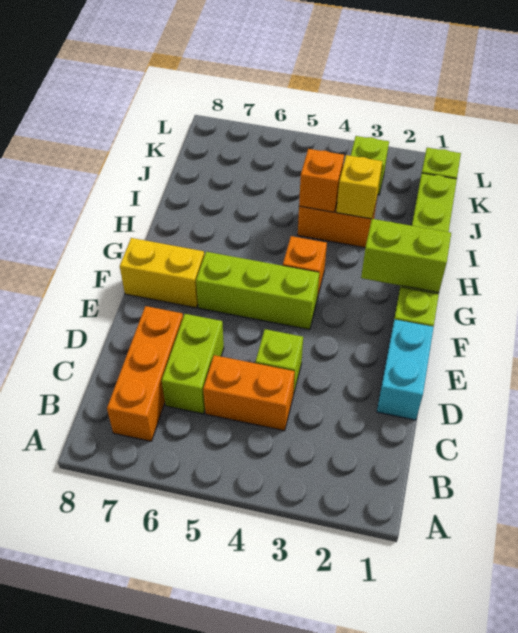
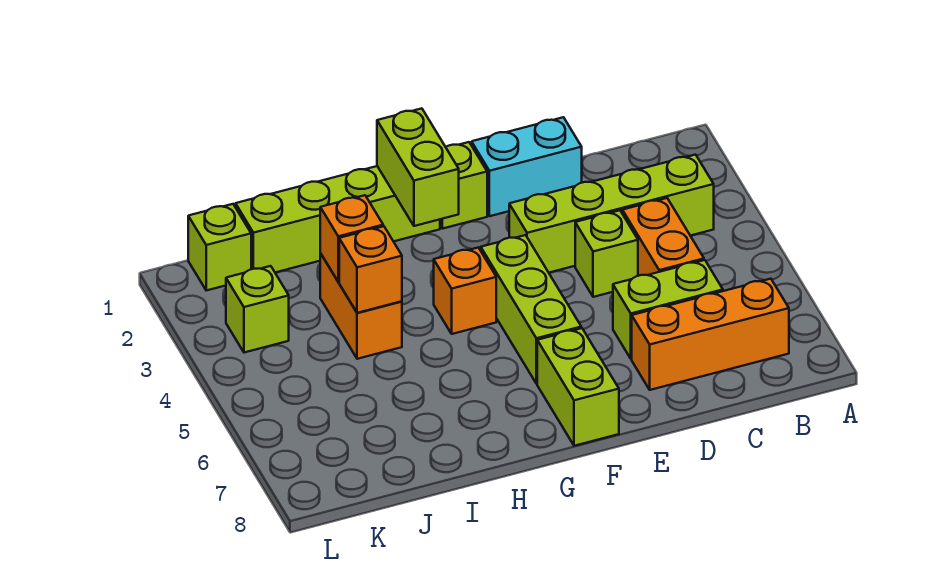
none -> lime brick B3:E3 level 1
yellow brick F7:F8 level 1 -> lime brick F7:F8 level 1
yellow brick I3 level 2 -> orange brick I3 level 2

